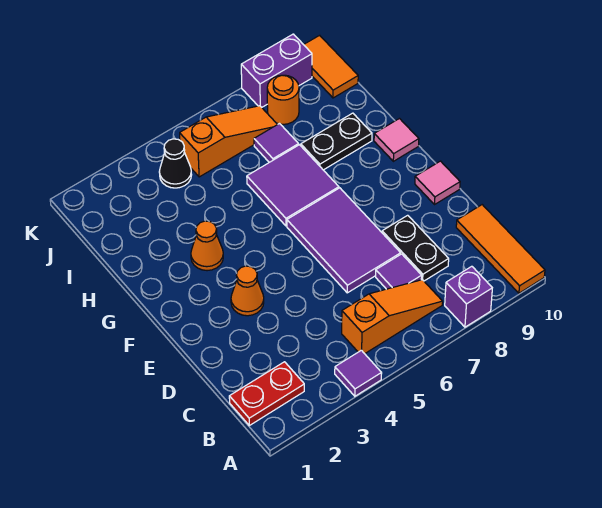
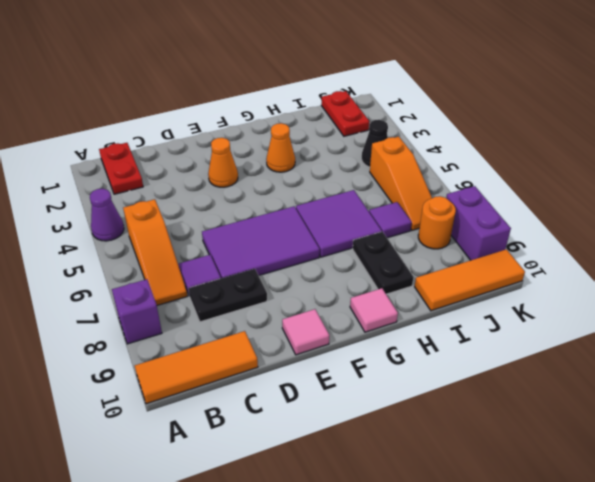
purple tile A4 level 1 -> purple cone A4 level 1
none -> red plate J1:J2 level 1
orange tile J10:K10 level 1 -> orange tile I10:K10 level 1

